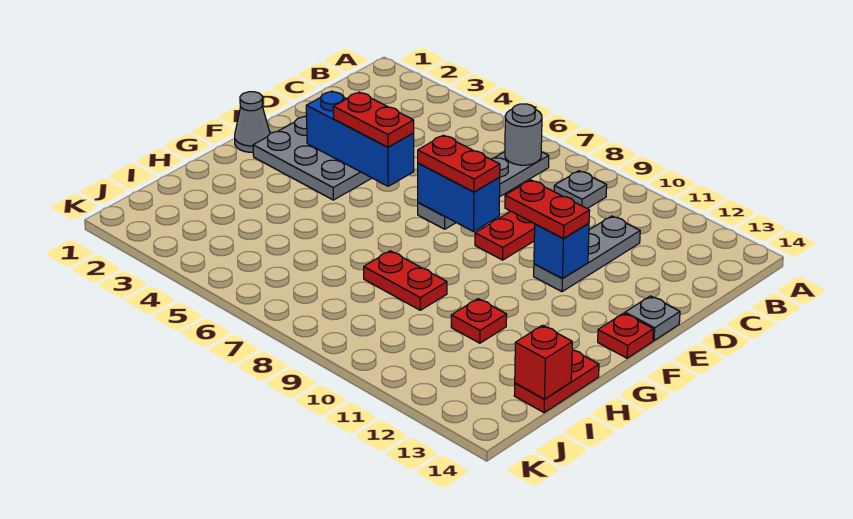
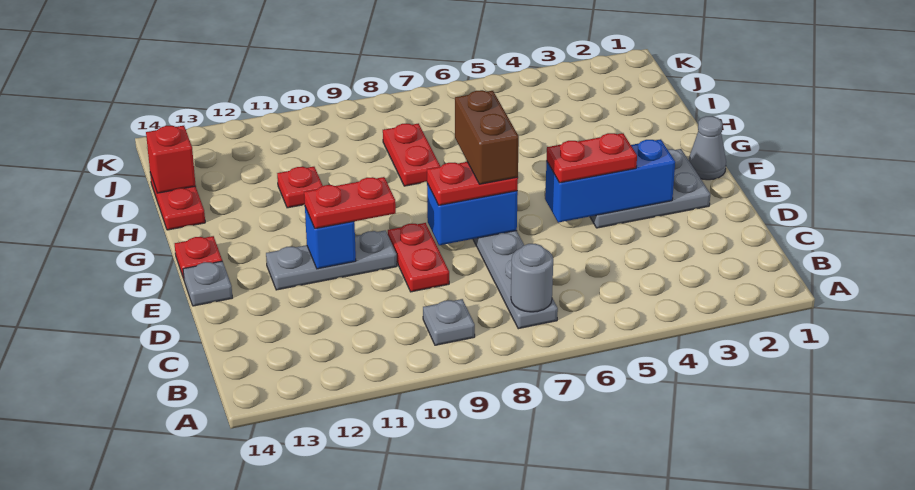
grey plate C11:E11 level 1 -> grey plate E10:E12 level 1
none -> brown brick E7:F7 level 4
red plate H8:H9 level 1 -> red plate H8:I8 level 1

